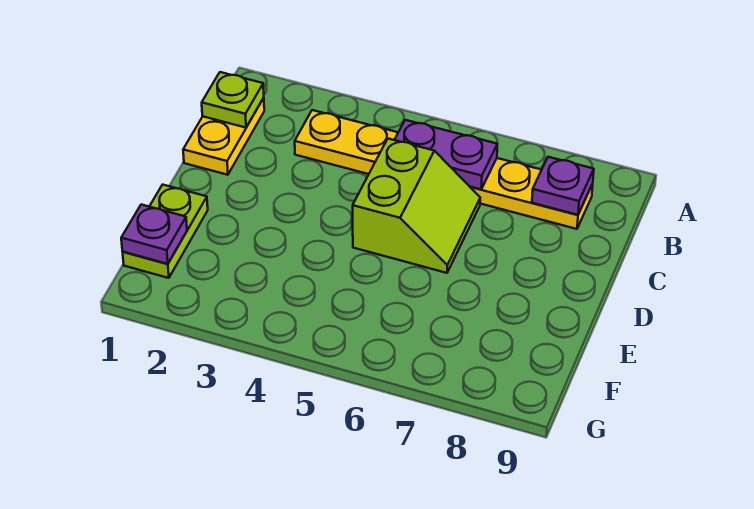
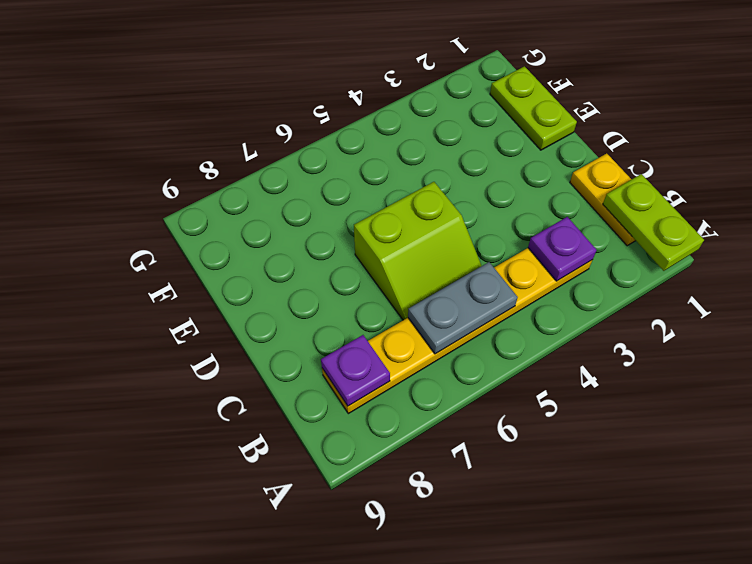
lime plate B1 level 2 -> lime plate A1:B1 level 2
purple plate B5:B6 level 2 -> grey plate B5:B6 level 2
lime slope C5:D6 level 1 top 5 -> lime slope C5:D6 level 1 top D
purple plate F1 level 2 -> purple plate B3 level 2

